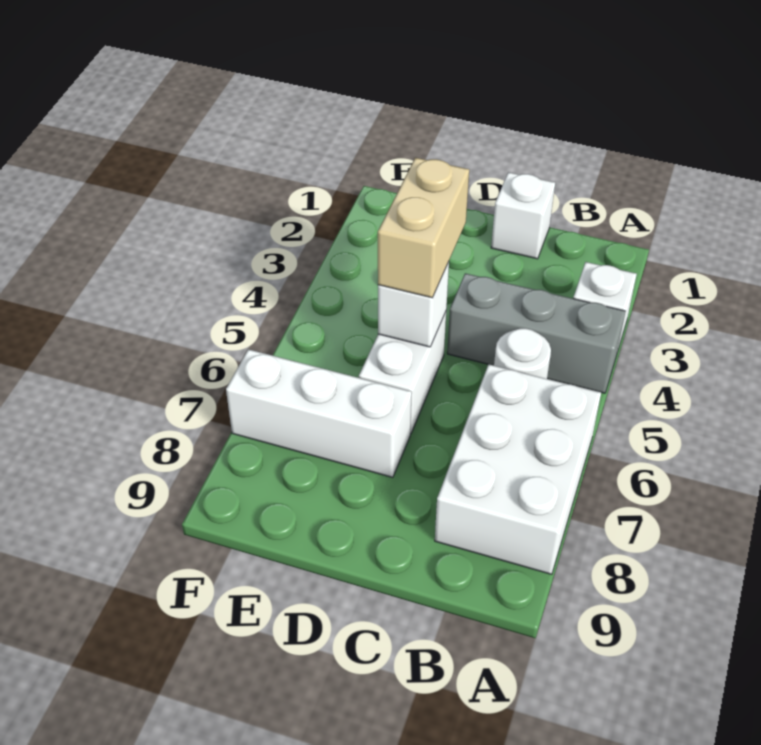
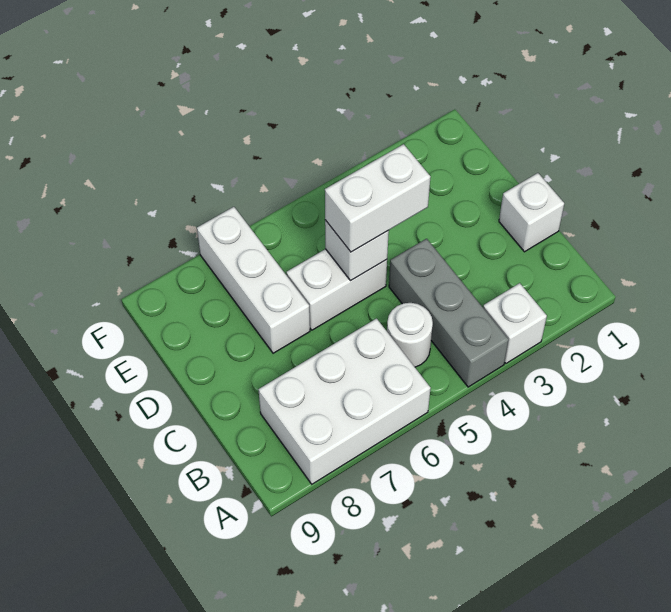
tan brick D4:D5 level 3 -> white brick D4:D5 level 3

